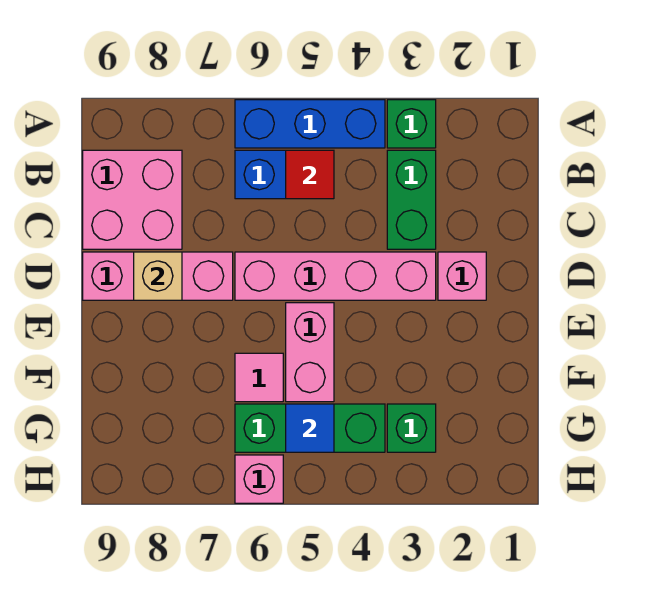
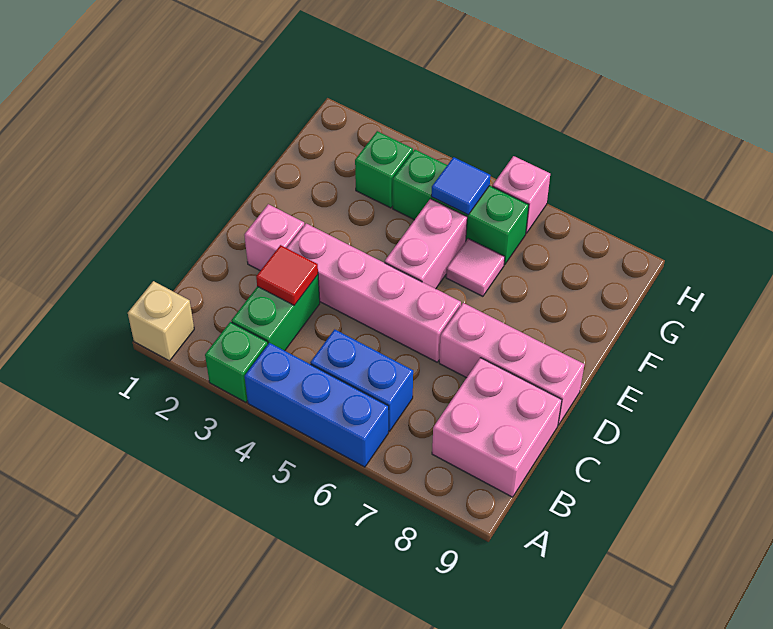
red tile B5 level 2 -> red tile C3 level 2
tan brick D8 level 2 -> tan brick A1 level 1

